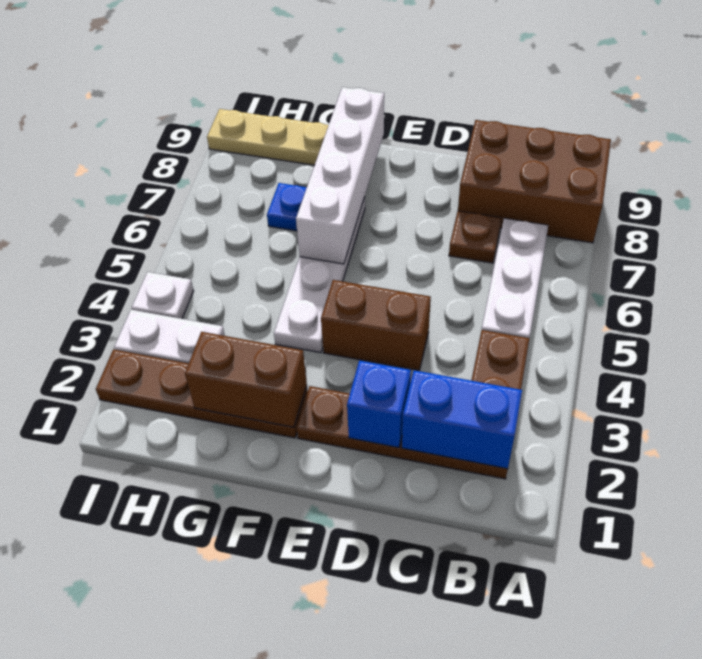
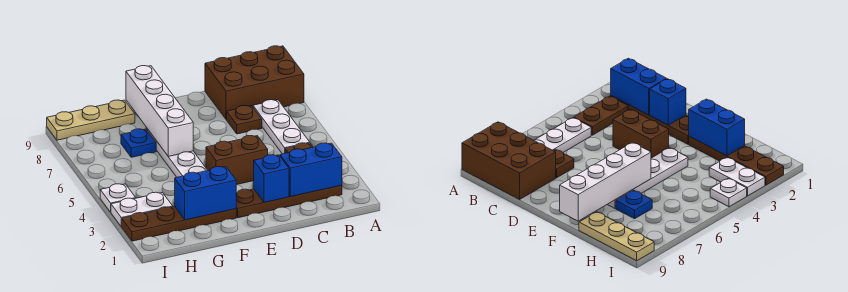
brown brick F2:G2 level 2 -> blue brick F2:G2 level 2

